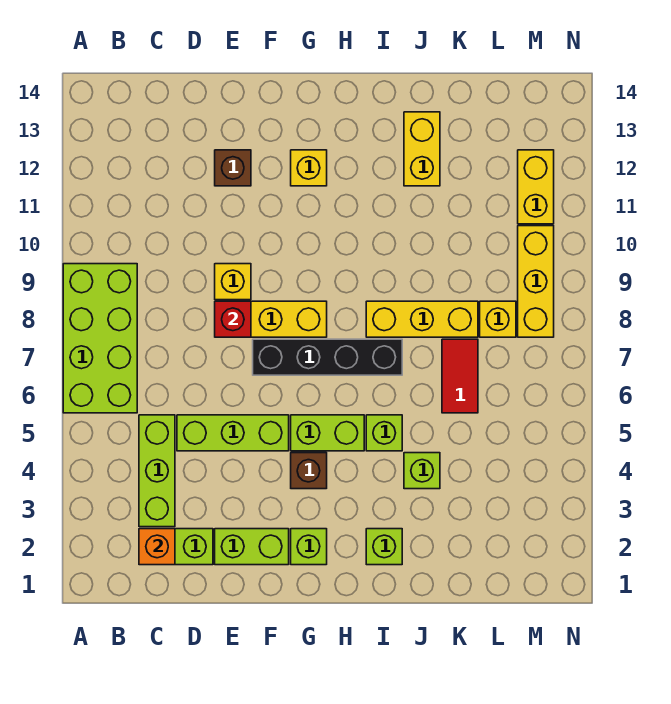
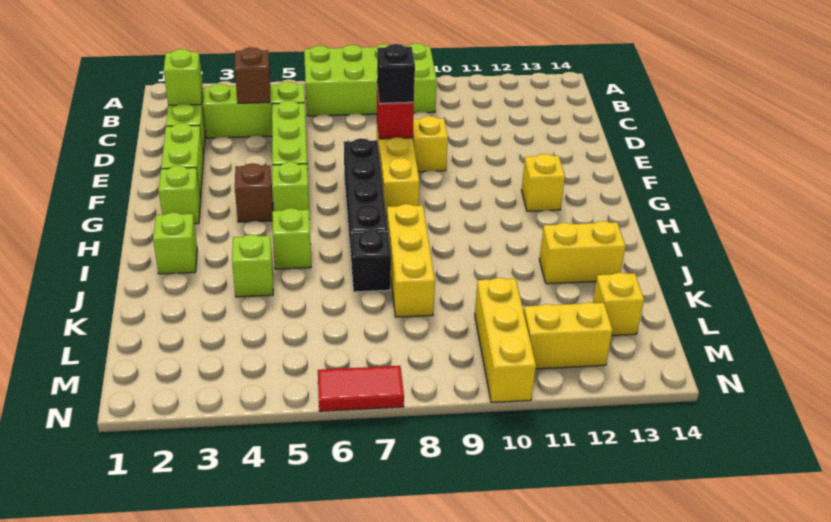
orange brick C2 level 2 -> lime brick C2 level 2
none -> black brick E8 level 3
brown brick E12 level 1 -> brown brick C4 level 2
lime brick G5:H5 level 1 -> lime brick G5 level 1
none -> black brick J7 level 1
red tile K6:K7 level 1 -> red tile N6:N7 level 1
yellow brick L8 level 1 -> yellow brick L13 level 1
yellow brick M8:M10 level 1 -> yellow brick L10:N10 level 1

